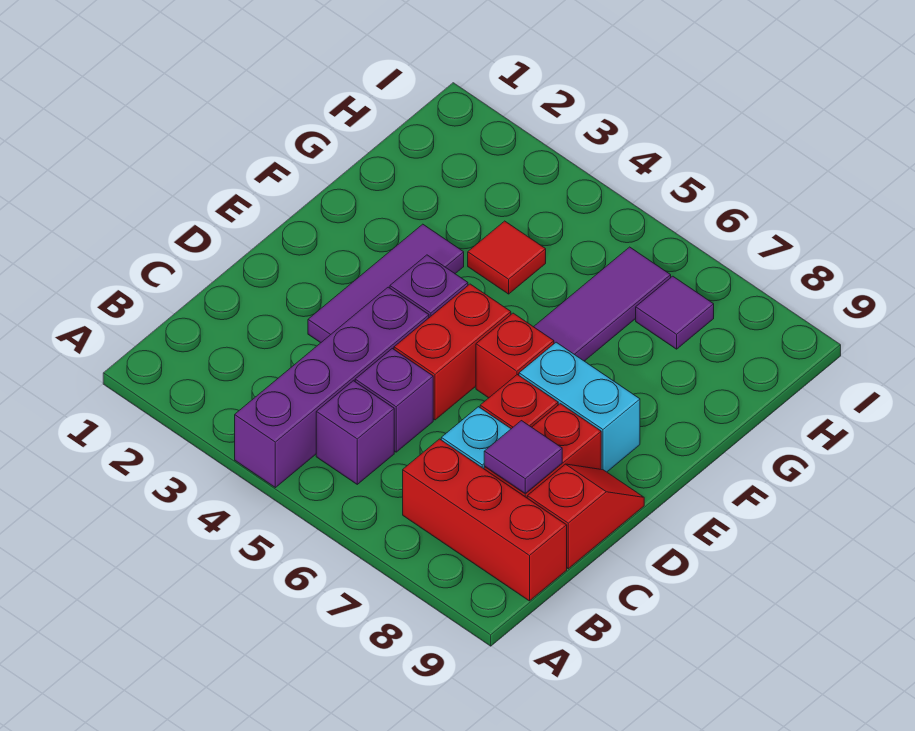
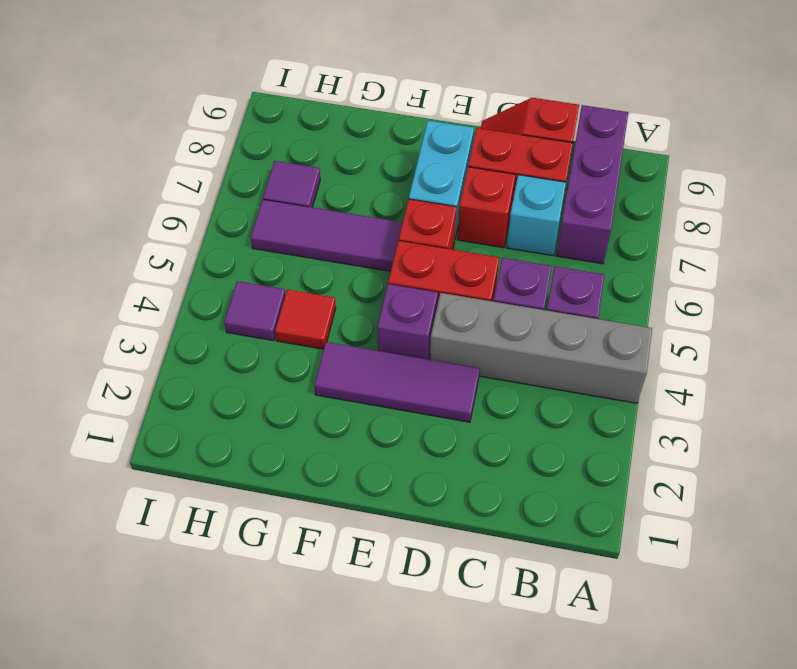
purple brick A4:D4 level 1 -> grey brick A4:D4 level 1
red brick B7:B9 level 1 -> purple brick B7:B9 level 1
purple tile C8 level 2 -> purple tile H4 level 1

